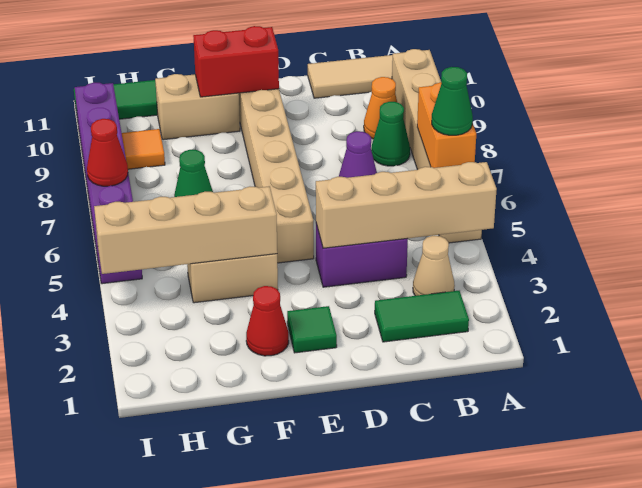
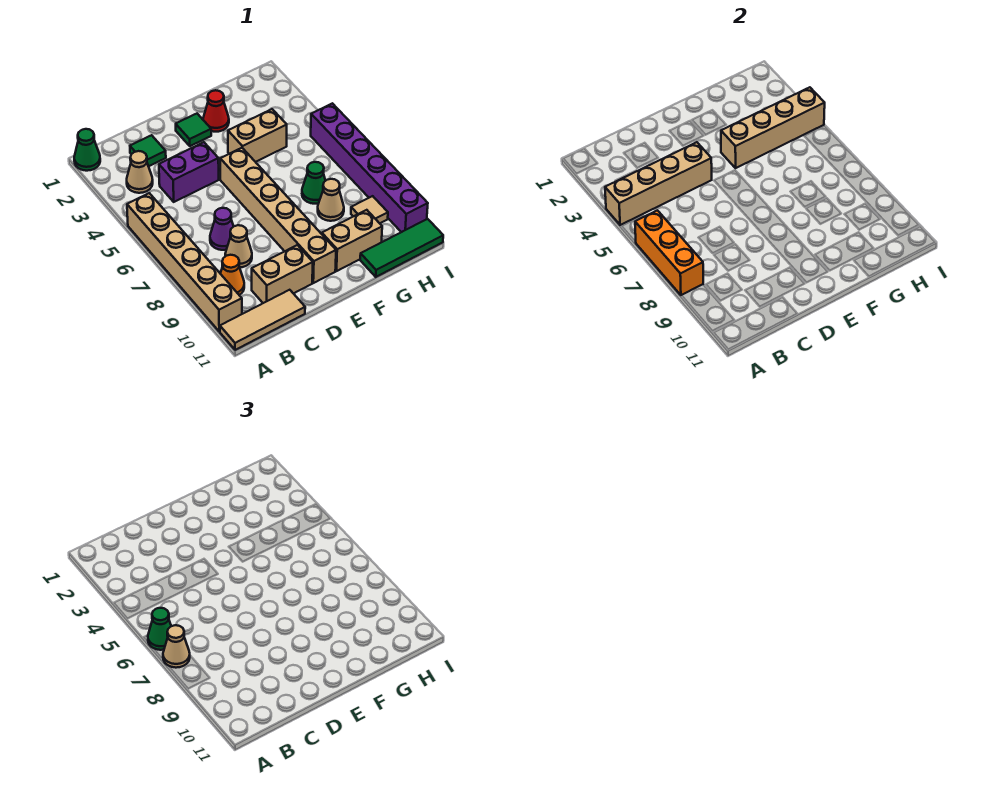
orange brick A6:A7 level 2 -> orange brick A6:A8 level 2
none -> tan cone A7 level 3
green tile B2:C2 level 1 -> green tile C2 level 1
green cone B8 level 1 -> green cone A1 level 1
none -> tan cone C8 level 1
none -> tan brick C10:D10 level 1
red brick E10:F10 level 2 -> none
none -> tan cone G8 level 1
orange tile H9 level 1 -> tan tile H9 level 1
red cone I7 level 2 -> none

